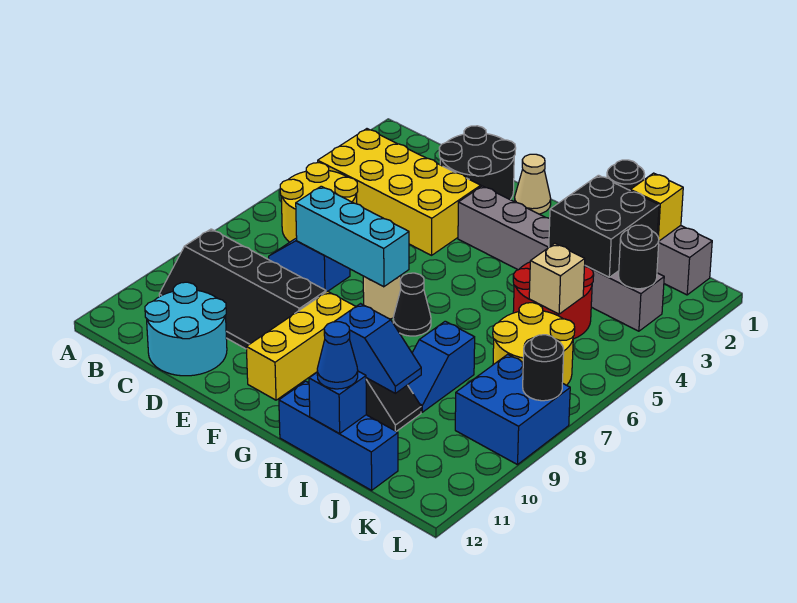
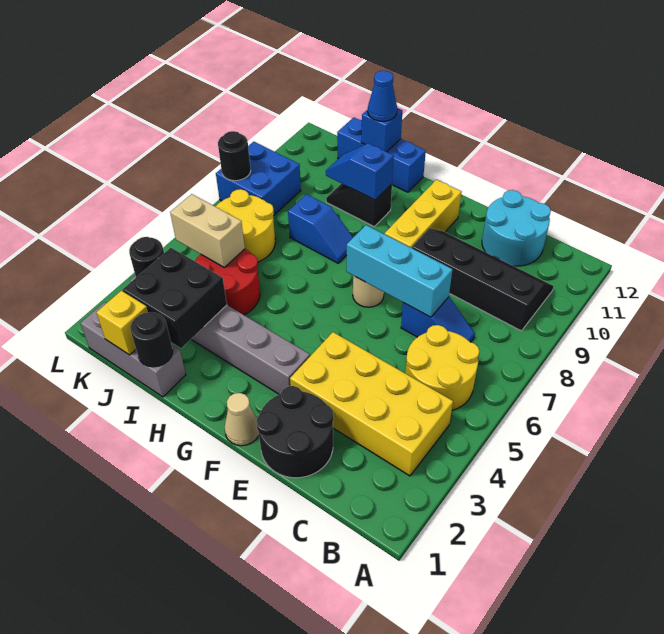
black cone G7 level 1 -> none
blue slope I8:I9 level 1 top 8 -> blue slope H8:I8 level 1 top I
tan brick J5 level 2 -> tan brick J5:K5 level 2

